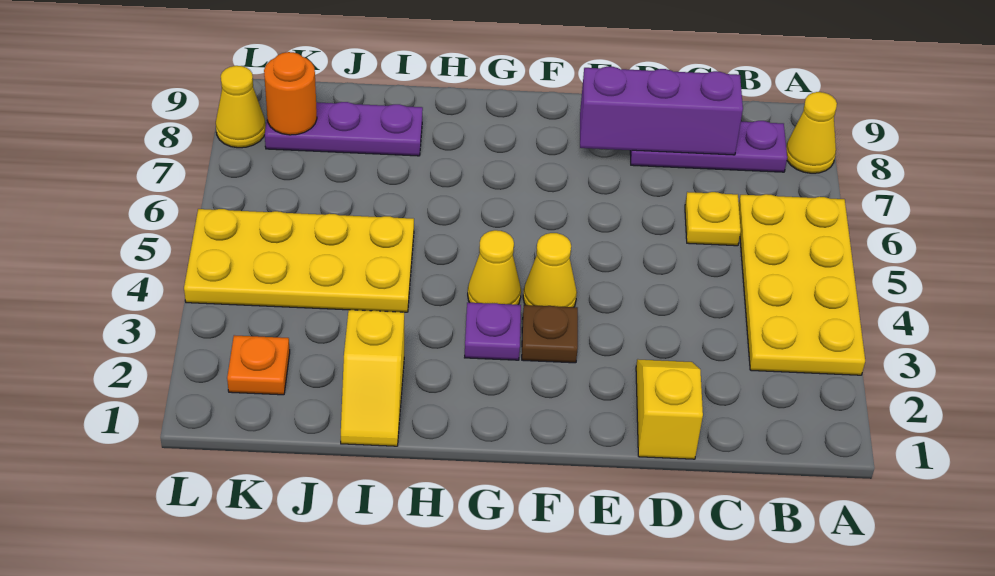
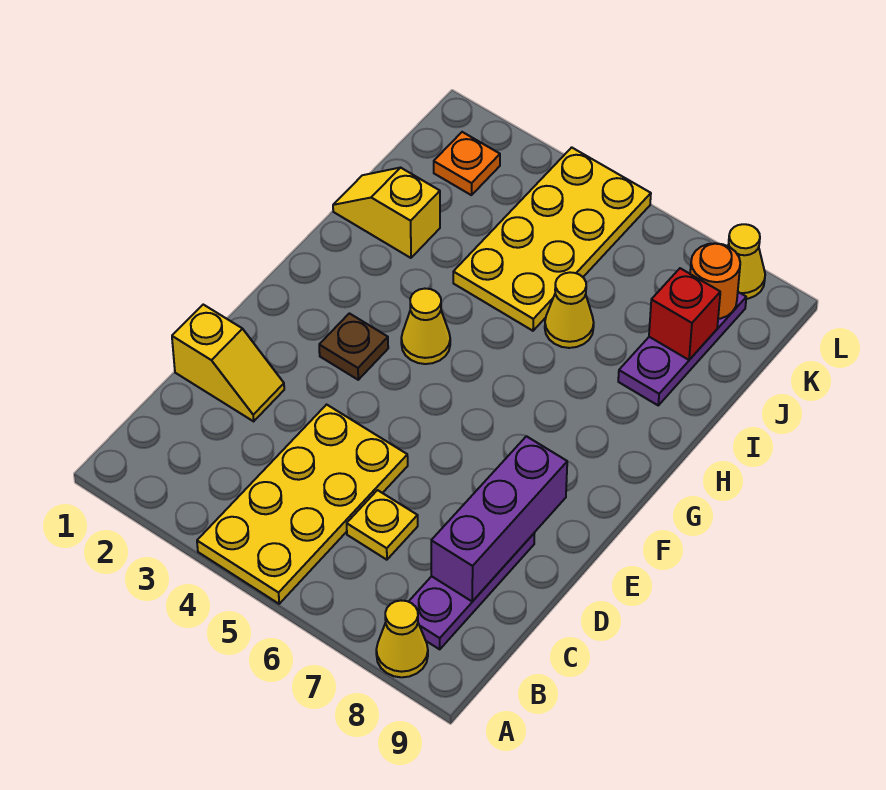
yellow plate A3:B6 level 1 -> yellow plate A4:D5 level 1
yellow cone F4 level 1 -> yellow cone I6 level 1
purple plate G3 level 1 -> none
none -> red brick J8 level 2

